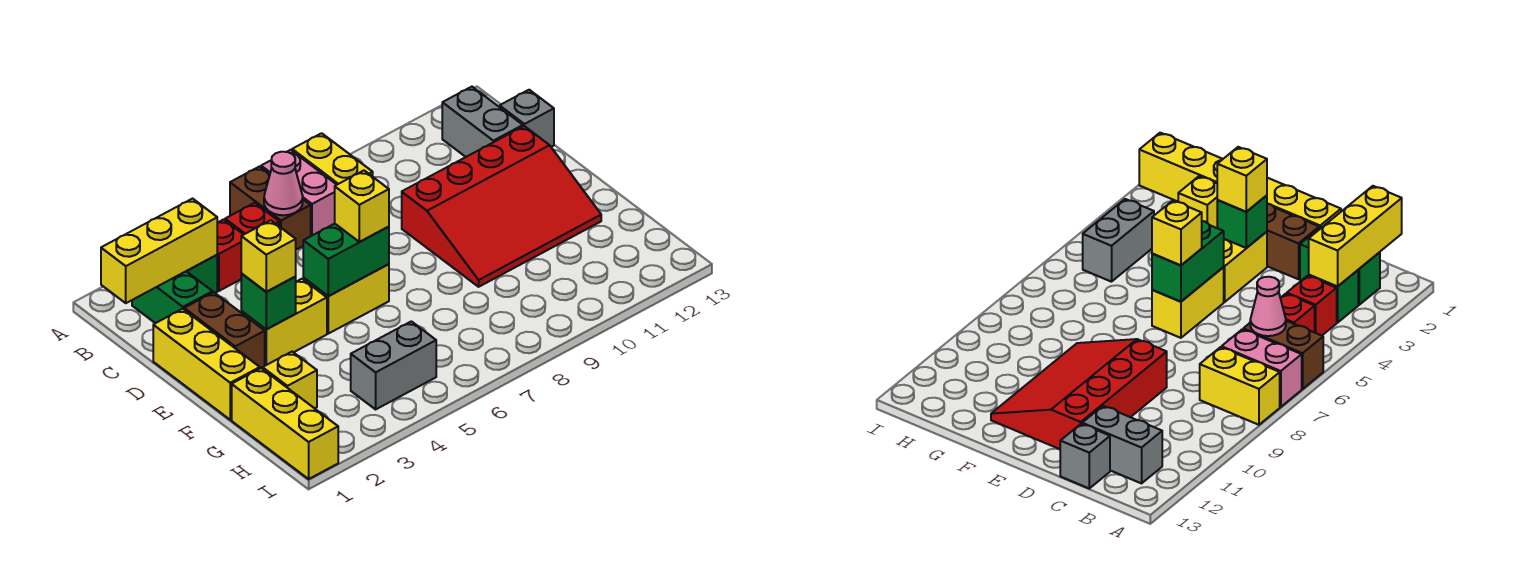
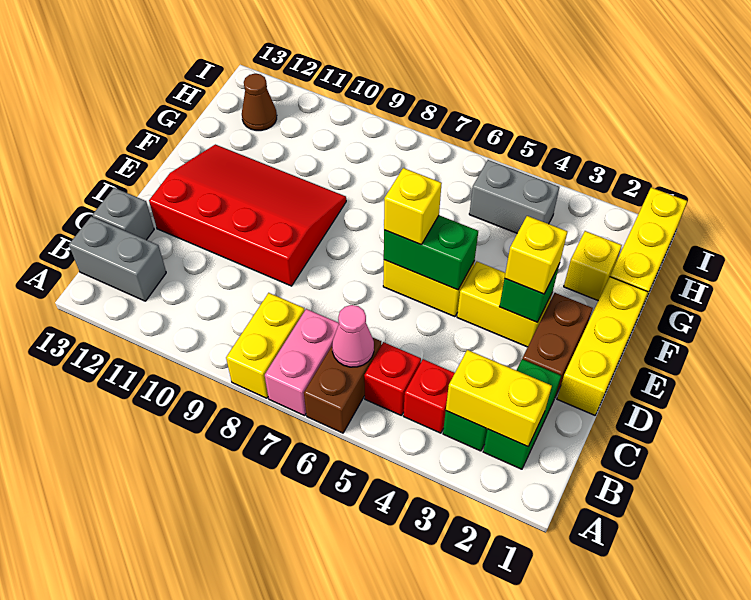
yellow brick B1:B3 level 2 -> yellow brick B2:B3 level 2
grey brick B12:C12 level 1 -> grey brick B12:B13 level 1
none -> brown cone H12 level 1

